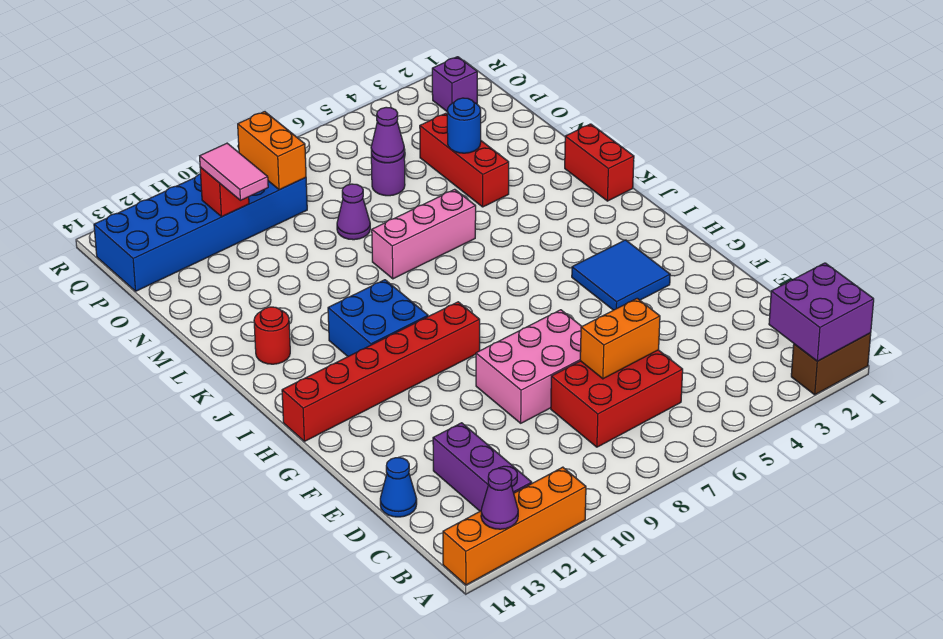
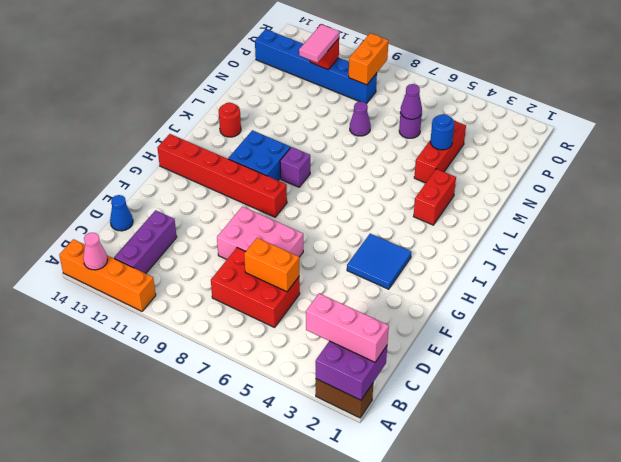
purple cone A13 level 2 -> pink cone A13 level 2
red brick K1:L1 level 1 -> red brick K3:L3 level 1
pink brick L6:L8 level 1 -> pink brick B1:B3 level 3
blue brick P9:Q14 level 1 -> blue brick P9:P14 level 1
purple brick Q2 level 1 -> purple brick J9 level 1

